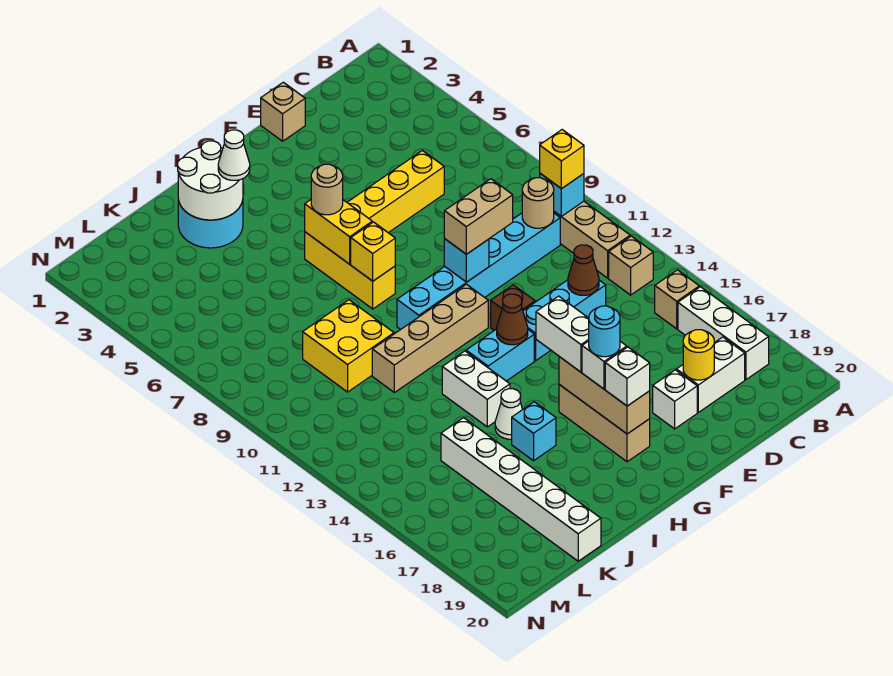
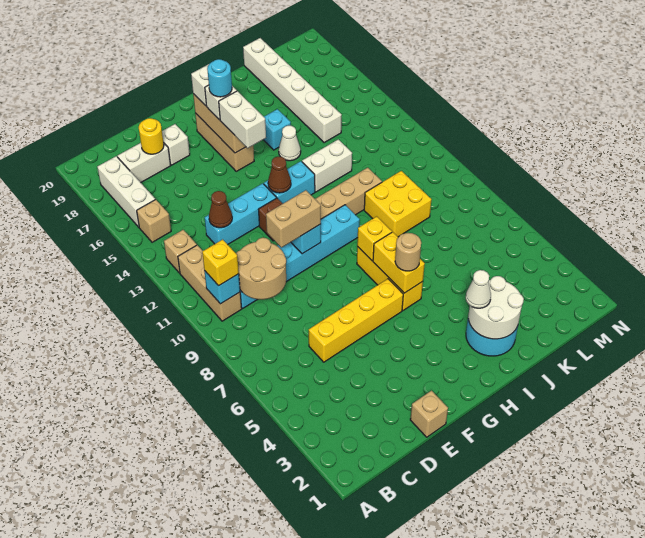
tan round brick C10 level 2 -> tan round brick C9:D10 level 2
white brick I13:I14 level 1 -> white brick I13:J13 level 1

